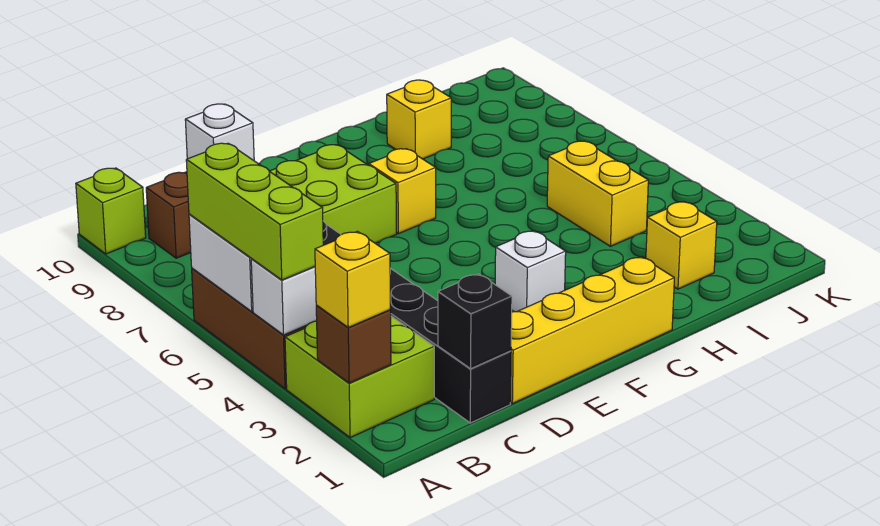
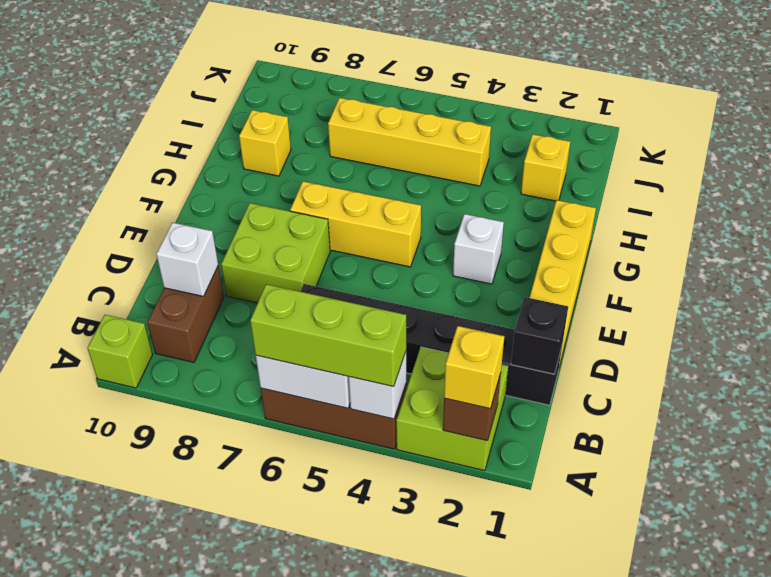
yellow brick F7 level 1 -> yellow brick F5:F7 level 1
yellow brick I4:I5 level 1 -> yellow brick I4:I7 level 1

